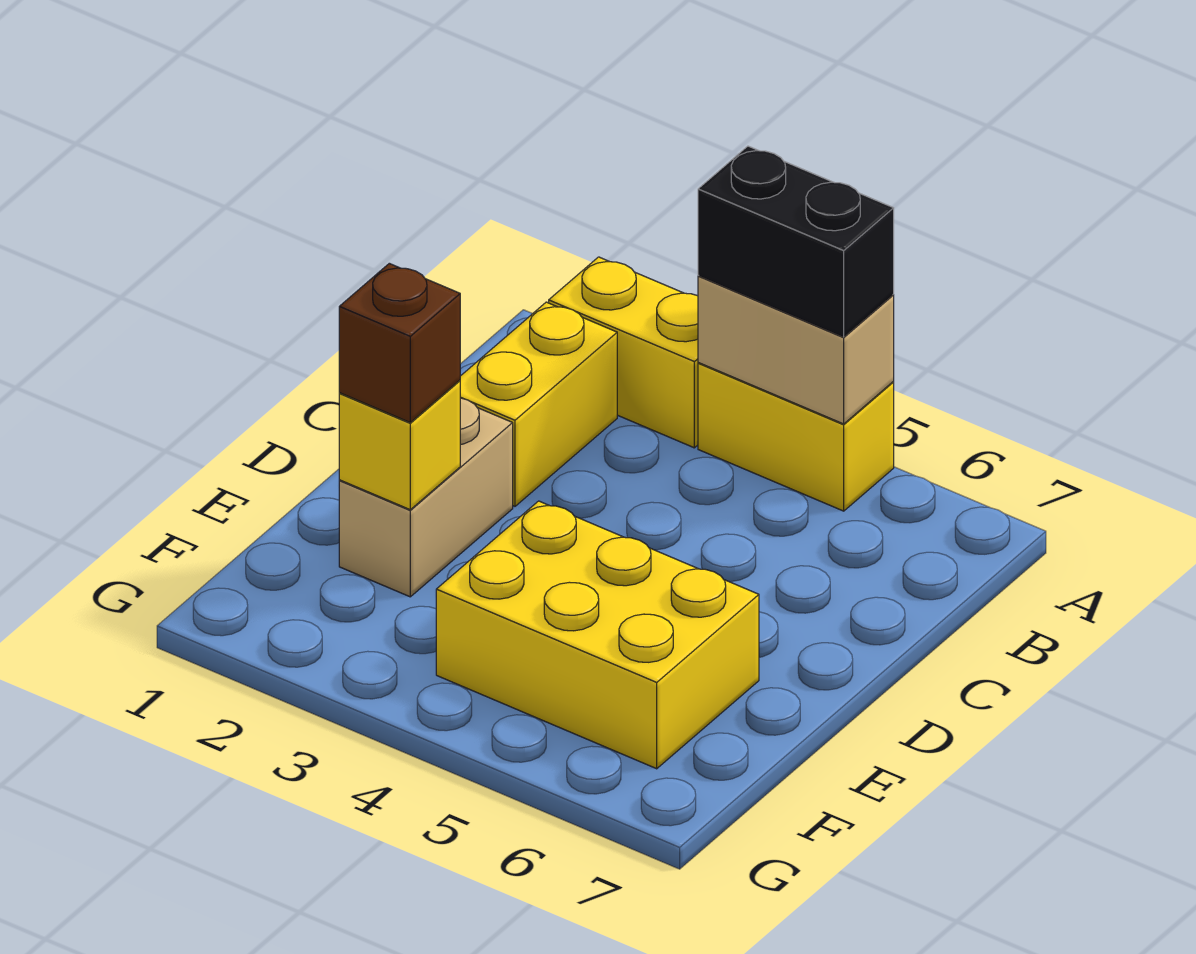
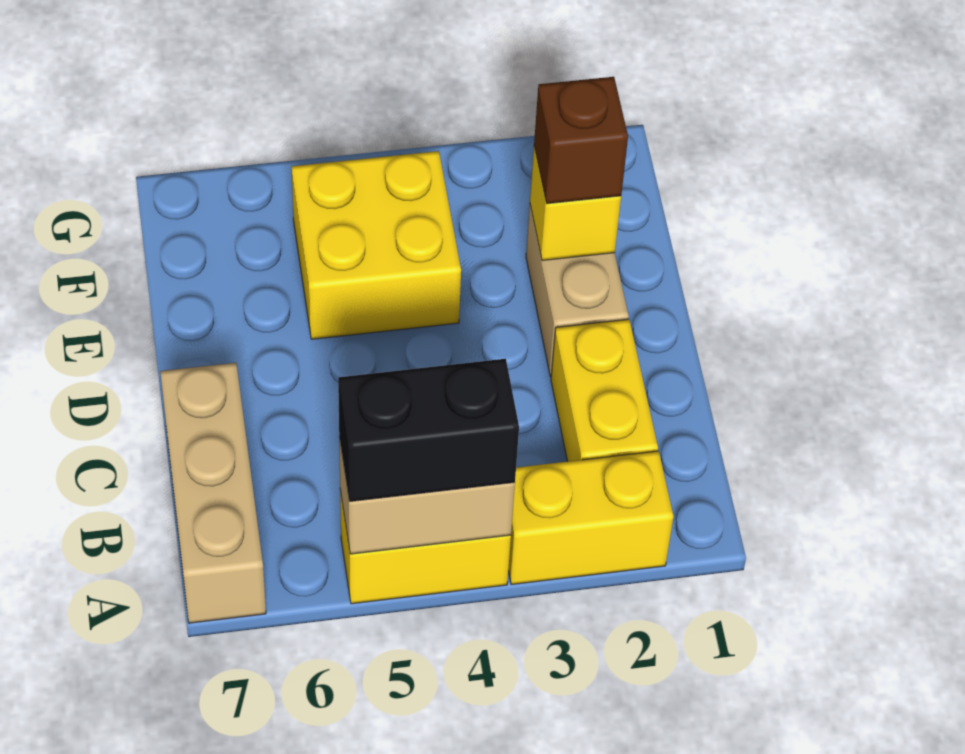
none -> tan brick A7:C7 level 1
yellow brick E4:F6 level 1 -> yellow brick E4:F5 level 1

